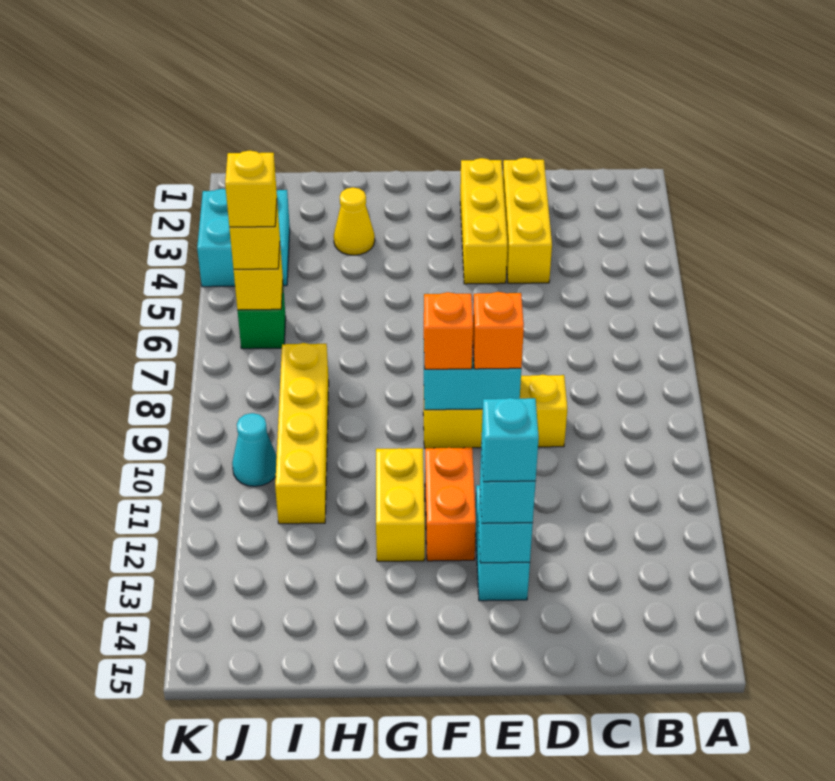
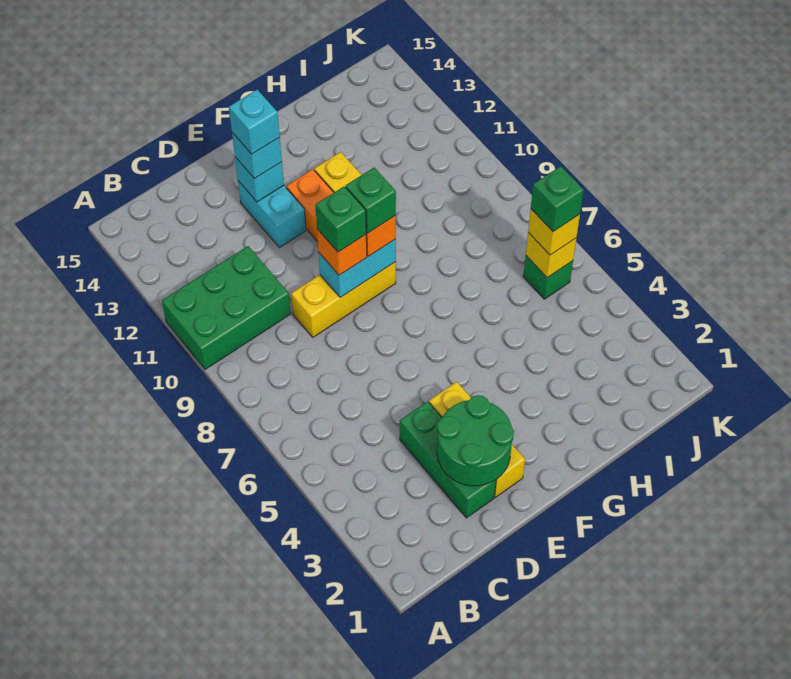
none -> green brick A10:C11 level 1
yellow brick D2:D4 level 1 -> green brick D2:D4 level 1
none -> green round brick D2:E3 level 2
none -> green brick E9 level 4
none -> green brick F9 level 4
yellow cone H3 level 1 -> none
yellow brick I8:I11 level 1 -> none
cyan brick J3:K4 level 1 -> none
yellow brick J6 level 4 -> green brick J6 level 4
cyan cone J10 level 1 -> none

